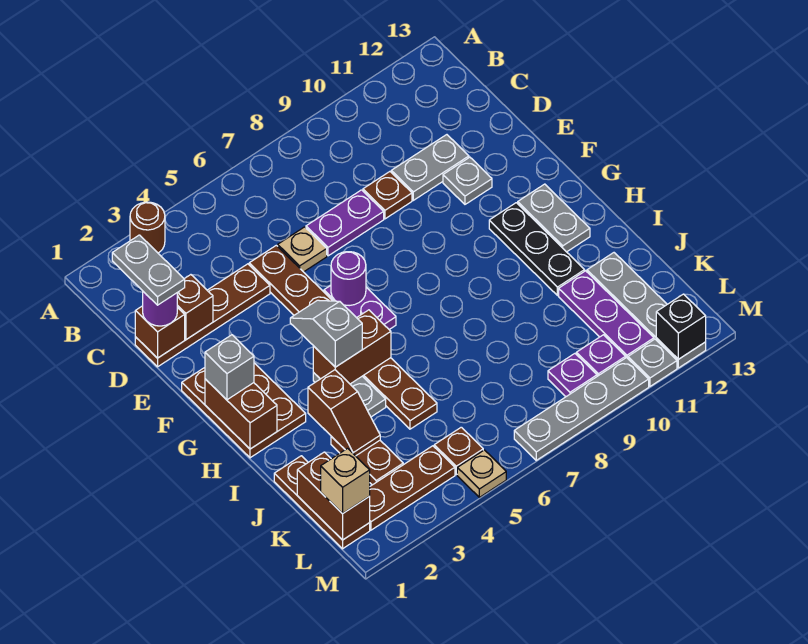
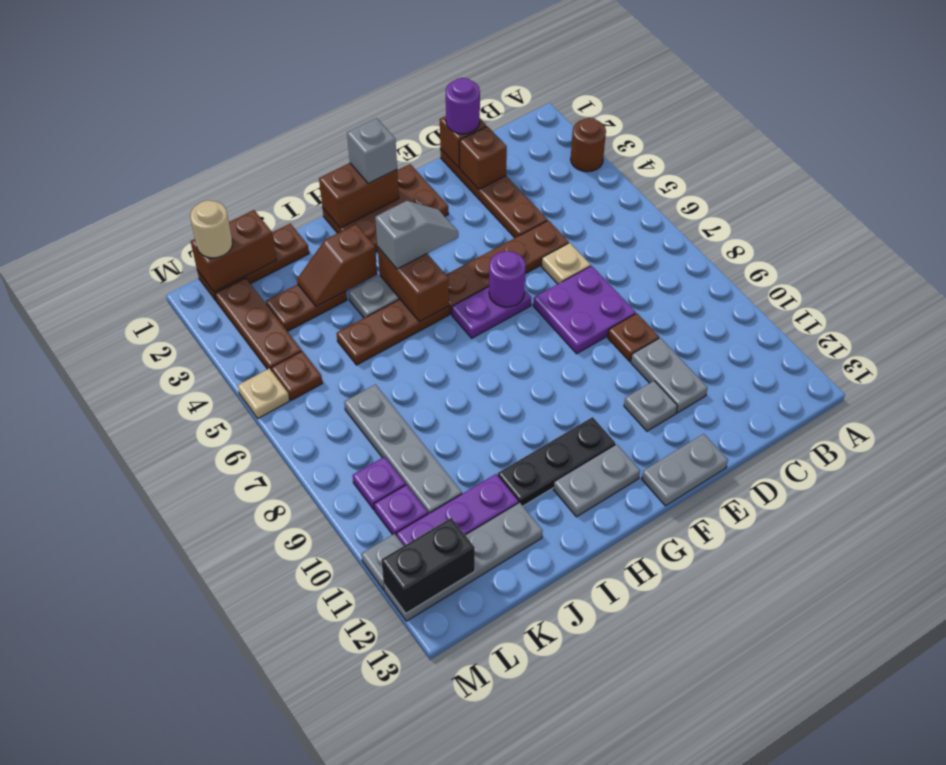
grey plate C1:D1 level 4 -> grey plate E13:F13 level 1
purple plate D7:D8 level 1 -> purple plate D7:E8 level 1
tan brick L1 level 3 -> tan round brick L1 level 3
grey plate M7:M10 level 1 -> grey plate K7:K10 level 1
black brick M12 level 2 -> black brick L12:M12 level 2

